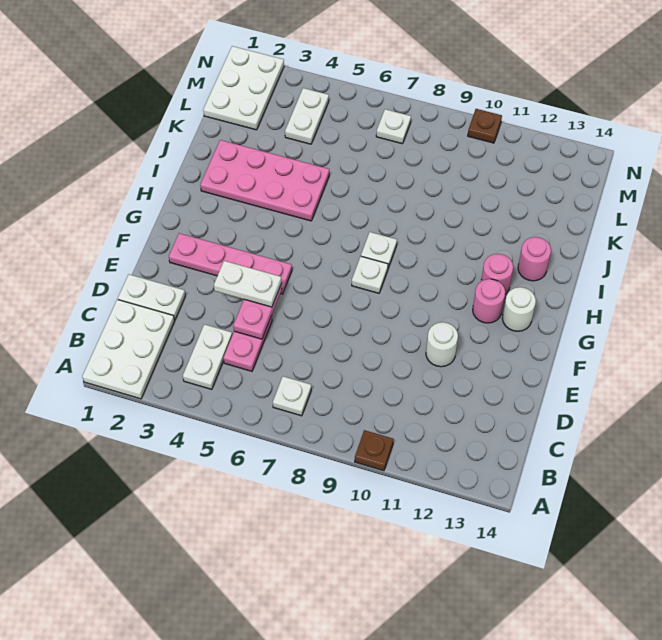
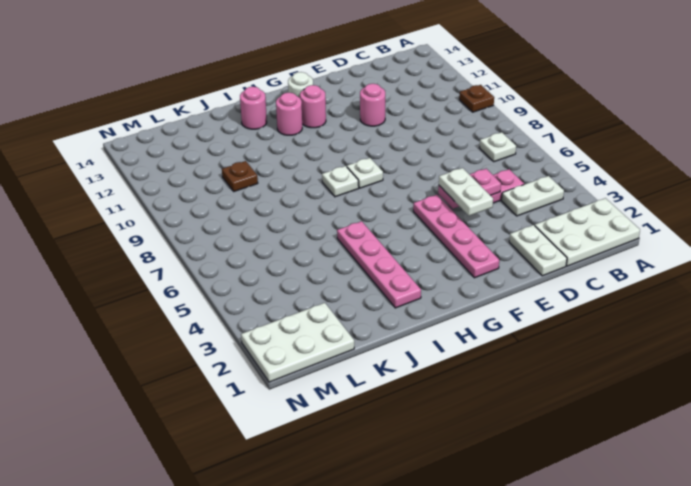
white round brick E11 level 1 -> pink round brick E11 level 1
pink plate I2:J5 level 1 -> pink plate I2:I5 level 1
white plate L4:M4 level 1 -> none
white plate M7 level 1 -> none
brown plate N10 level 1 -> brown plate K10 level 1

